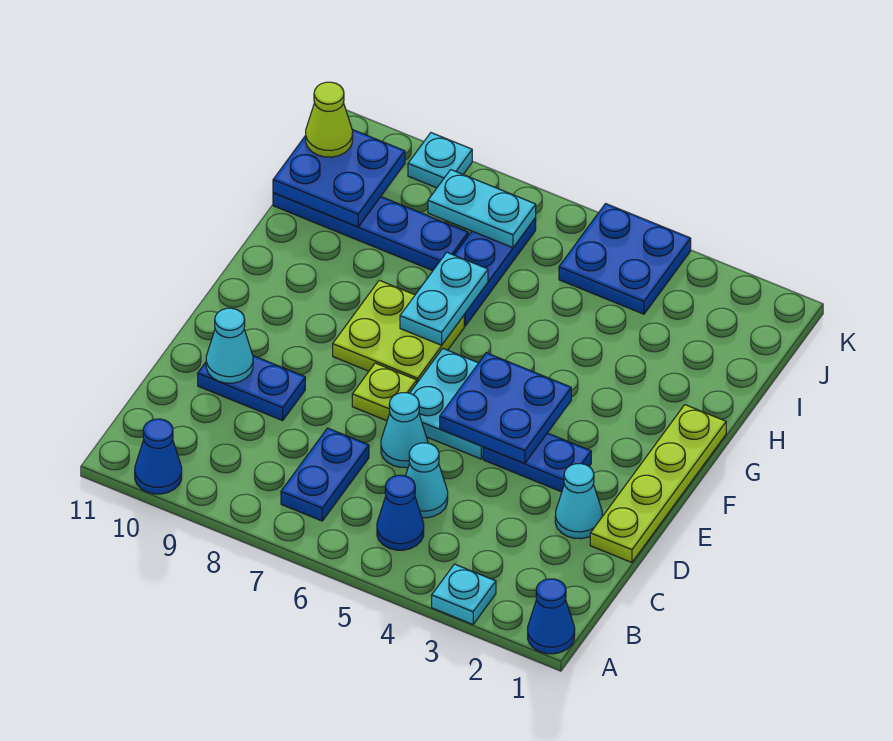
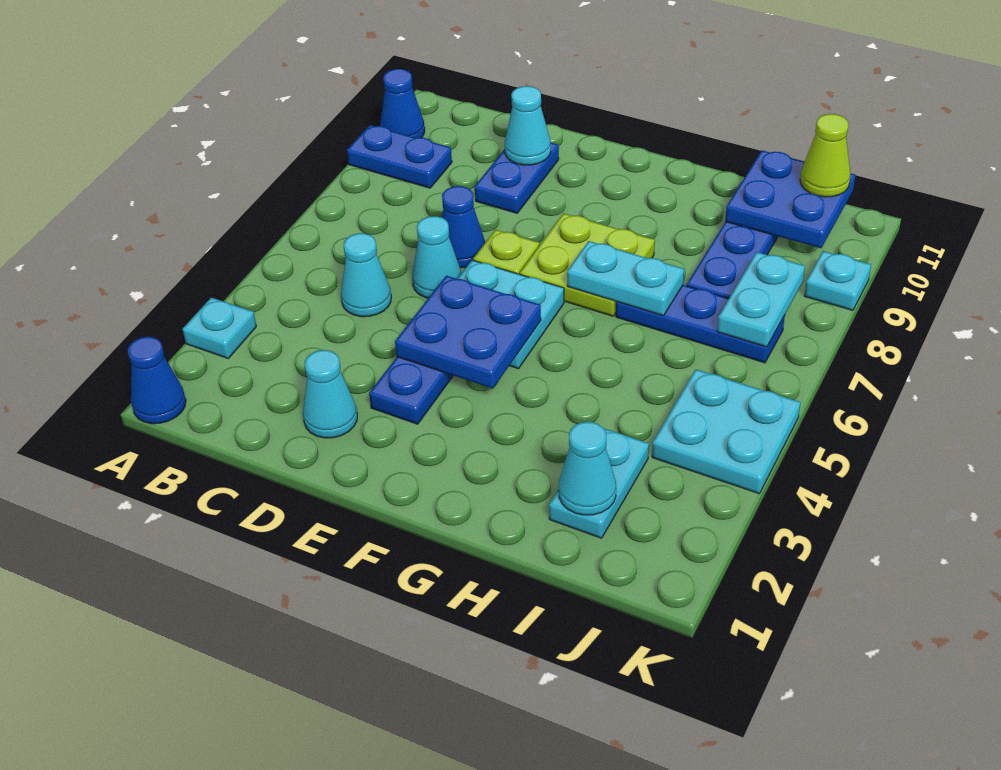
blue cone B5 level 1 -> blue cone D7 level 1
blue plate B7:C7 level 1 -> blue plate A9:B9 level 1
lime plate D1:G1 level 1 -> none
none -> cyan plate I2:I3 level 1
none -> cyan cone I2 level 2
blue plate J4:K5 level 1 -> cyan plate J4:K5 level 1

